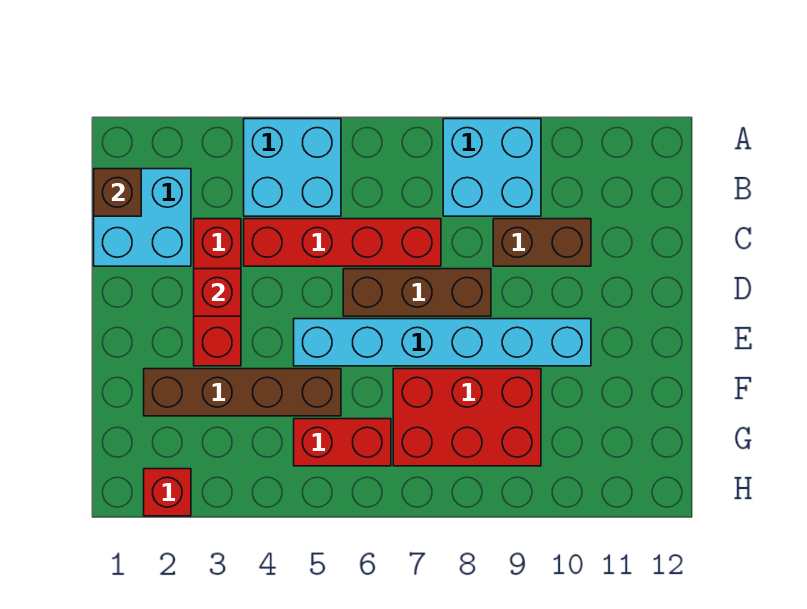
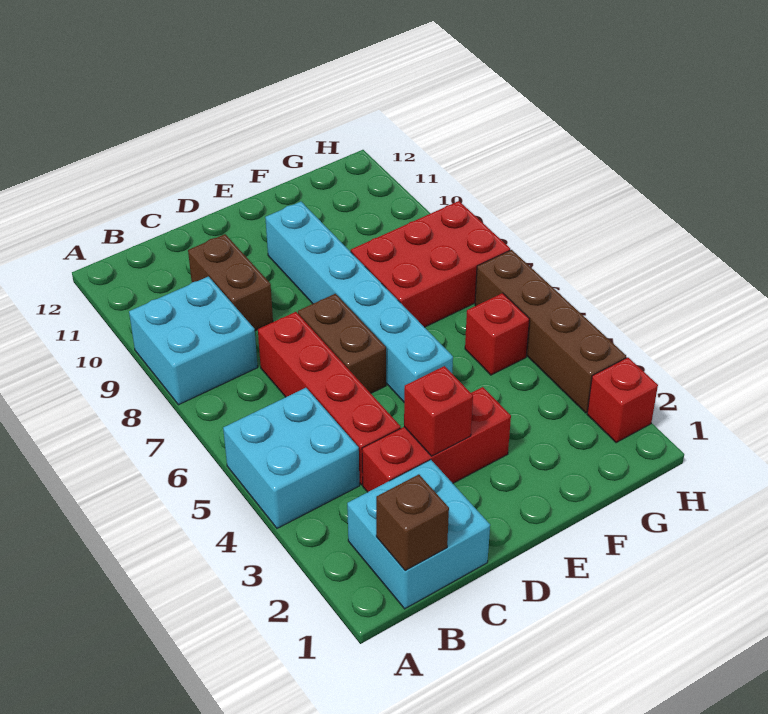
brown brick D6:D8 level 1 -> brown brick D6:D7 level 1
brown brick F2:F5 level 1 -> brown brick H3:H6 level 1
red brick F7:G9 level 1 -> red brick F7:H8 level 1
red brick G5:G6 level 1 -> red brick G5 level 1

